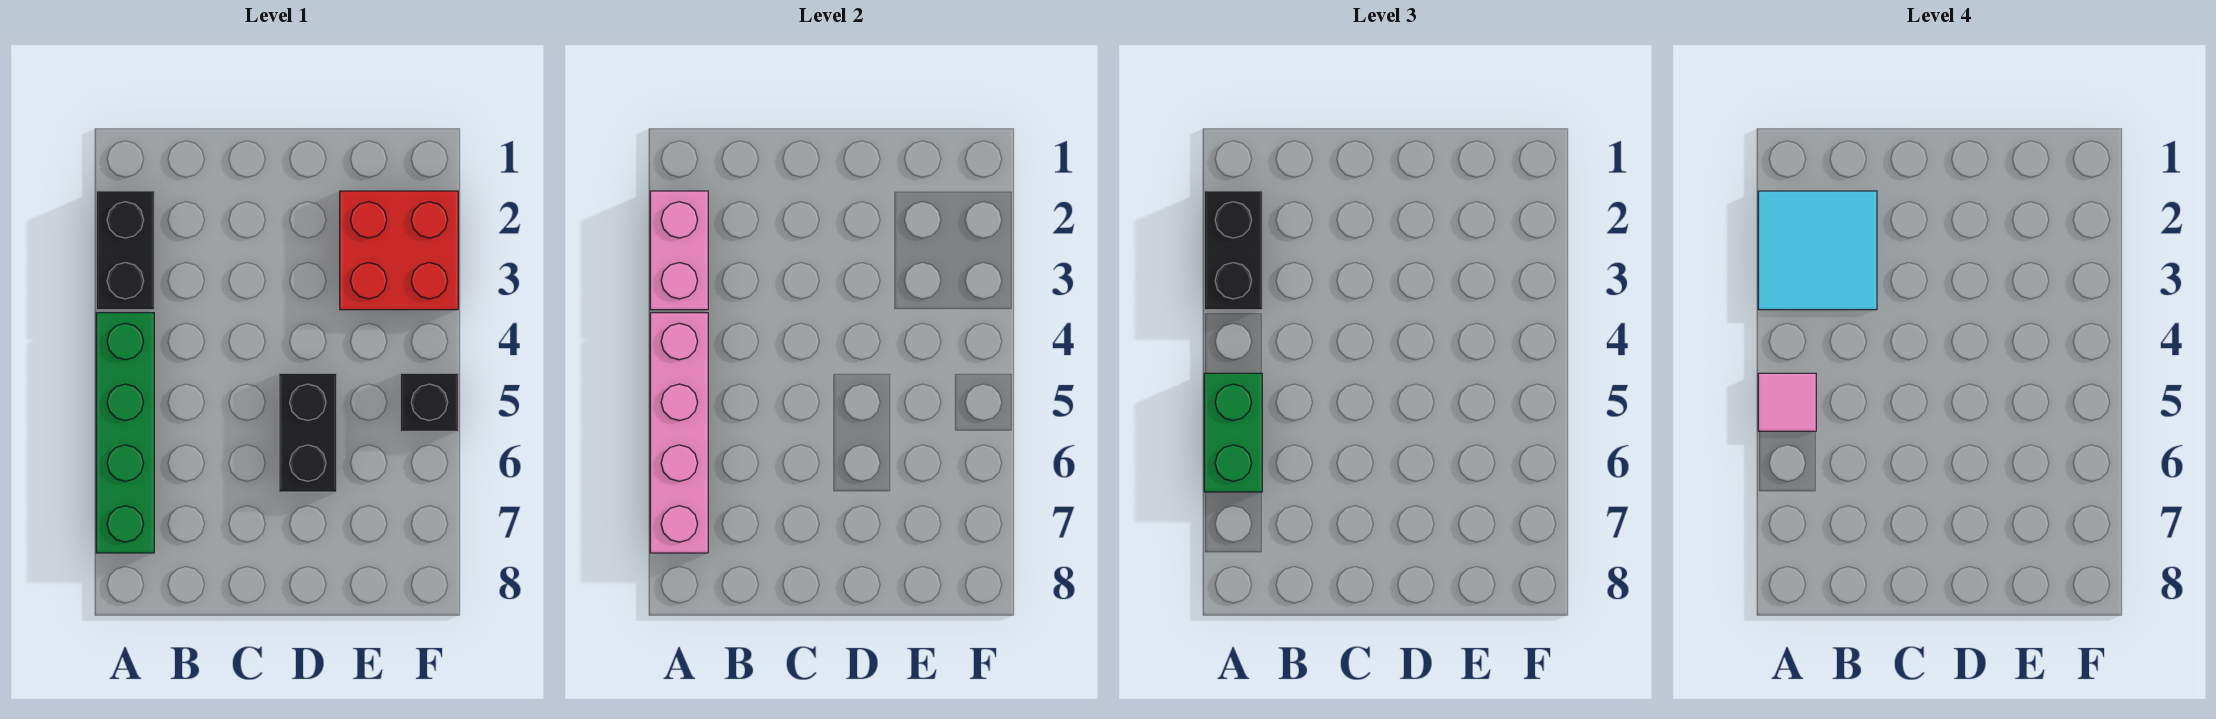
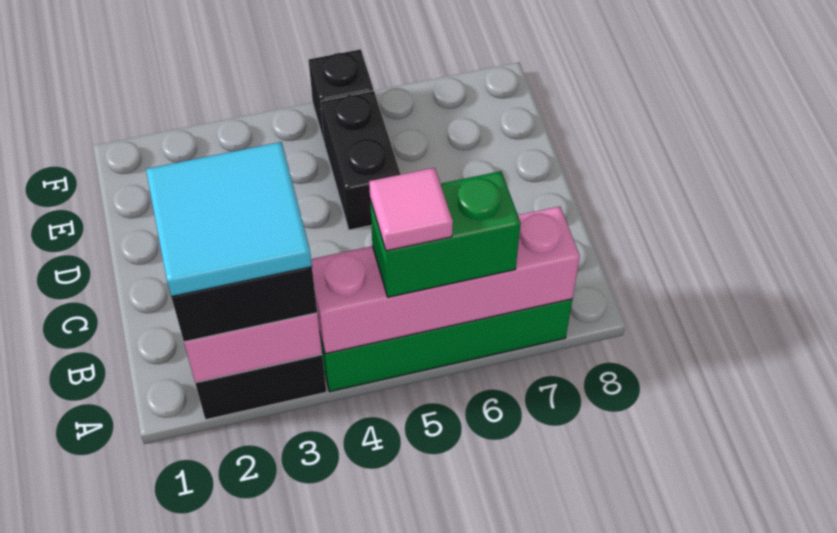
black brick D5:D6 level 1 -> black brick D5:E5 level 1
red brick E2:F3 level 1 -> none

